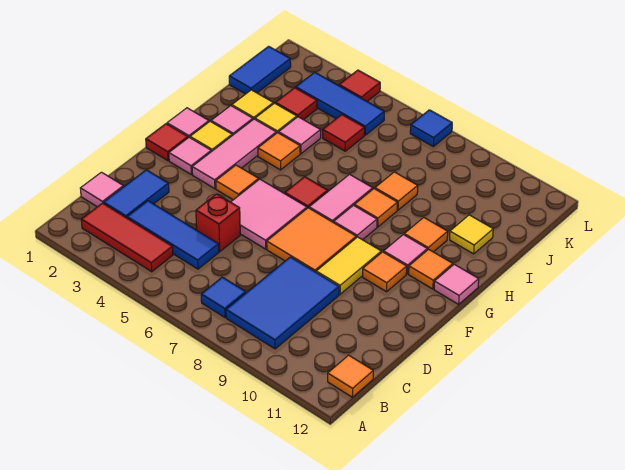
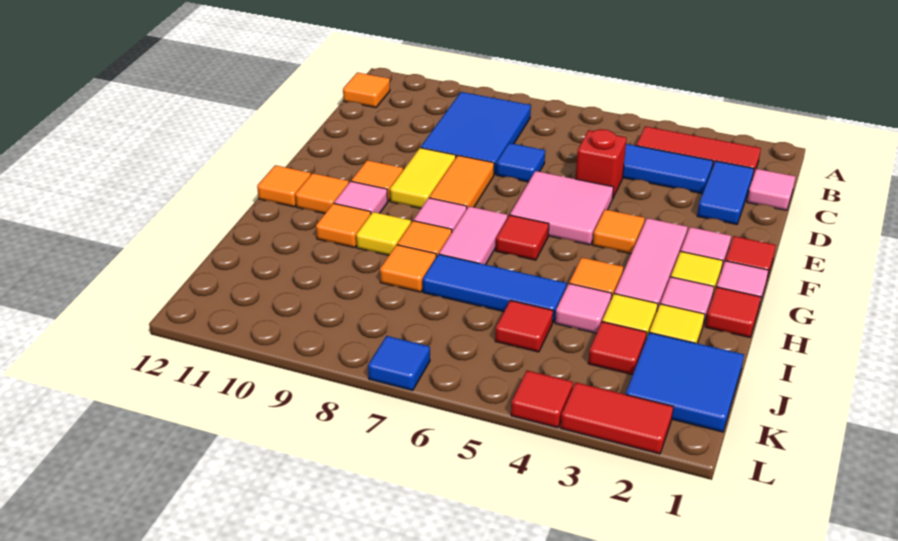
blue tile B7 level 1 -> blue tile D7 level 1
orange tile E7:F8 level 1 -> orange tile E8:F8 level 1
pink tile G12 level 1 -> orange tile G12 level 1
none -> red tile H1 level 1
yellow tile I11 level 1 -> yellow tile H9 level 1
blue tile J1:K1 level 1 -> blue tile J1:K2 level 1
blue tile K3:K5 level 1 -> blue tile I5:I7 level 1
none -> red tile L2:L3 level 1

